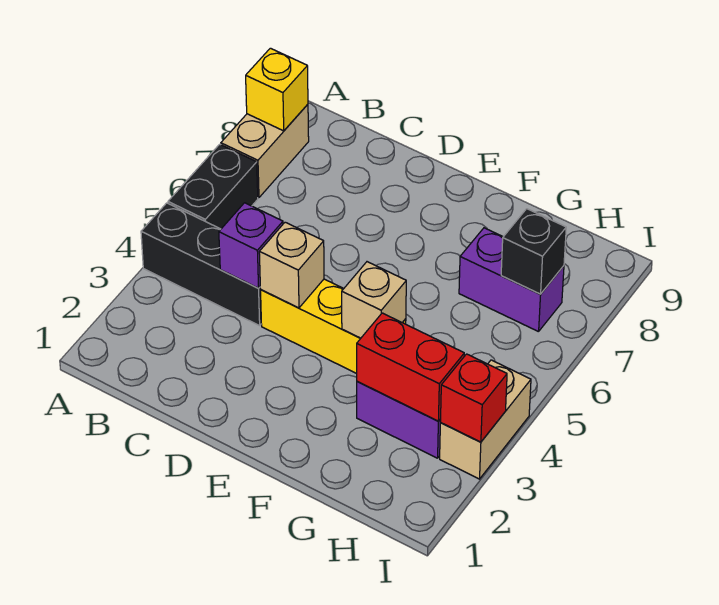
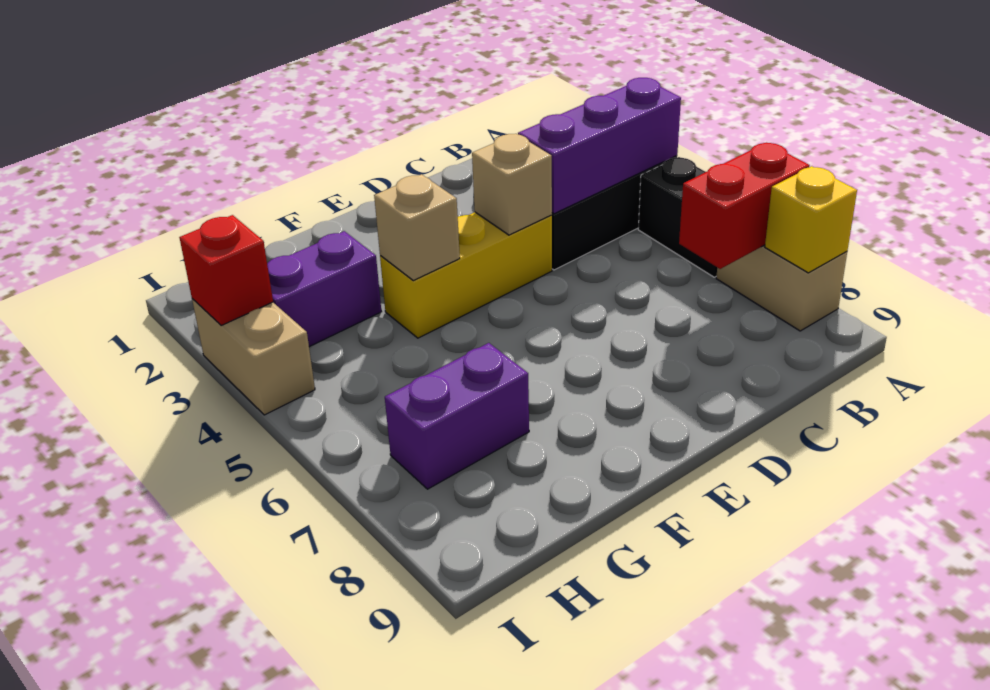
purple brick C4 level 2 -> purple brick A4:C4 level 2
red brick G3:H3 level 2 -> red brick A7:B7 level 2
black brick H7 level 2 -> none

